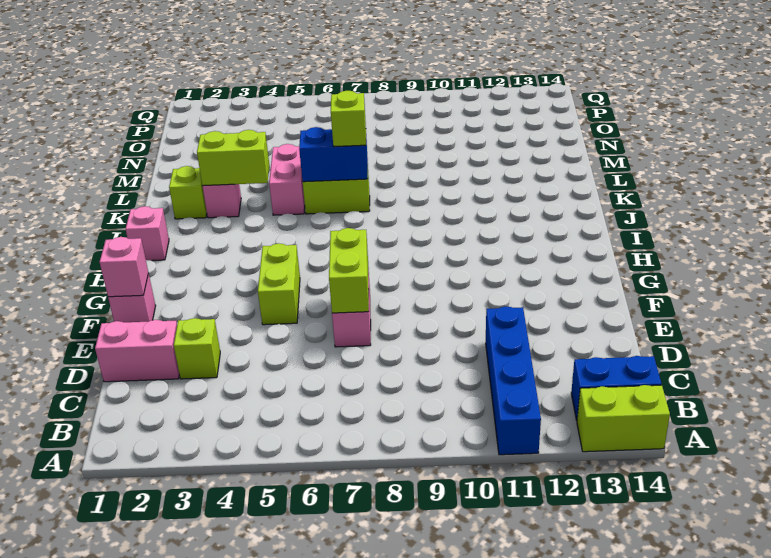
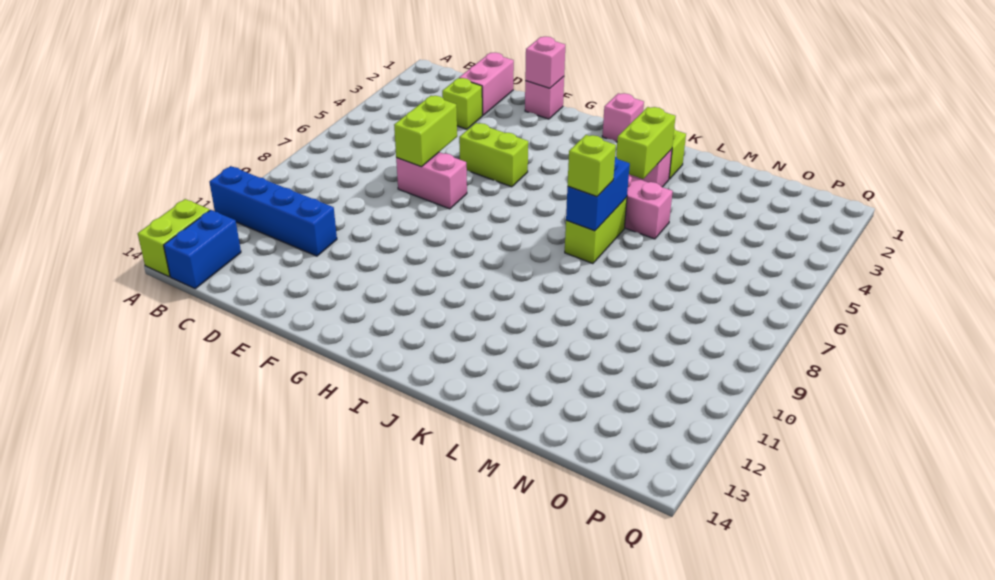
lime brick E7:F7 level 2 -> lime brick E6:E7 level 2

